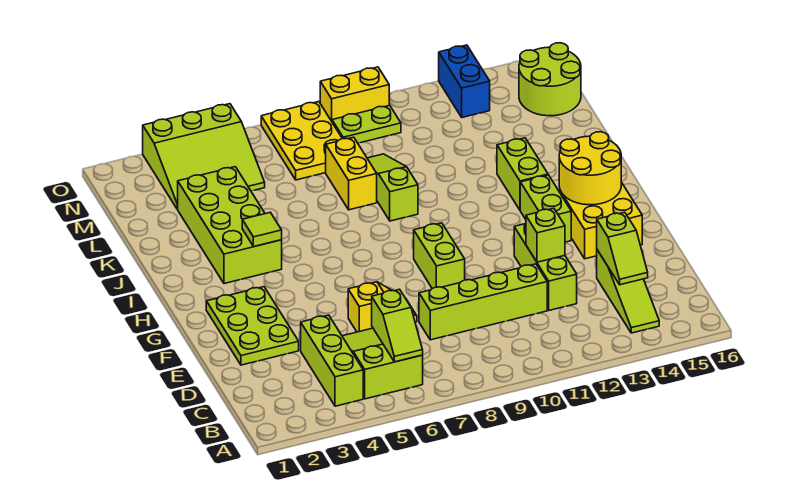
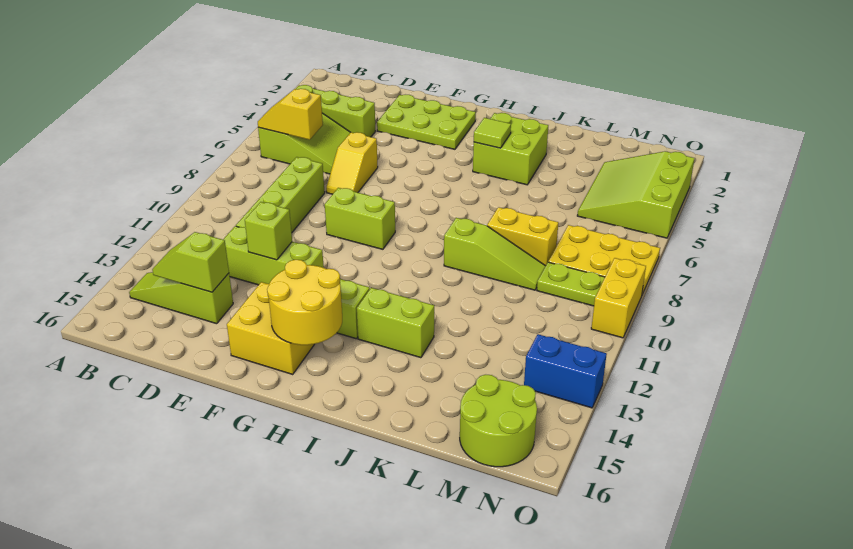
lime slope B6:C6 level 2 top C -> yellow slope B6:C6 level 2 top C
lime brick I3:L4 level 1 -> lime brick I3:J4 level 1
lime plate N9:N10 level 1 -> lime plate M9:N9 level 1

